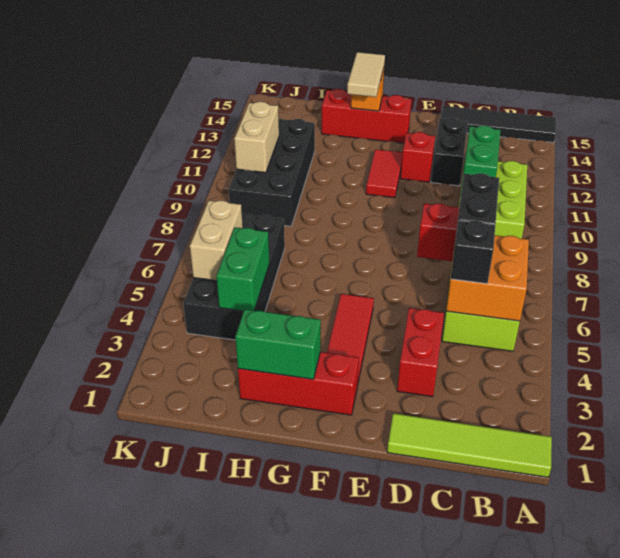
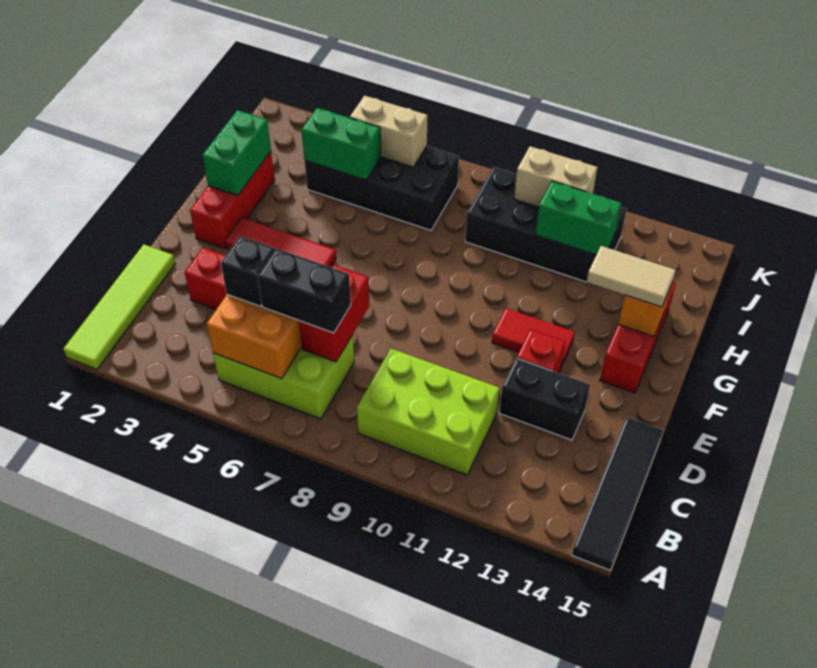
green brick C10:C11 level 2 -> green brick I11:I12 level 2

